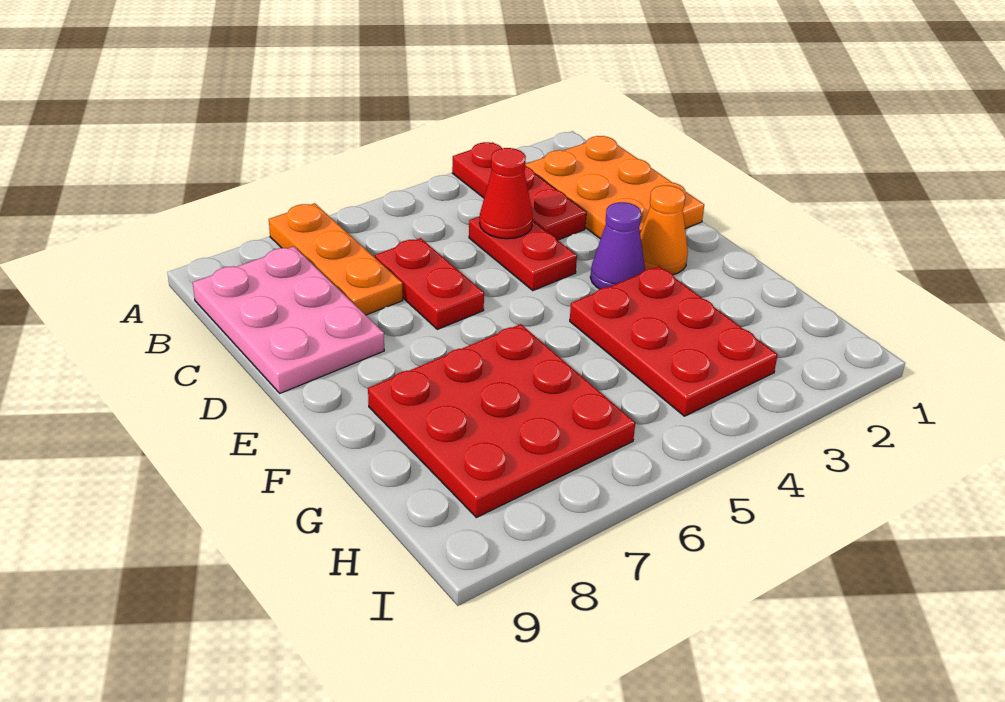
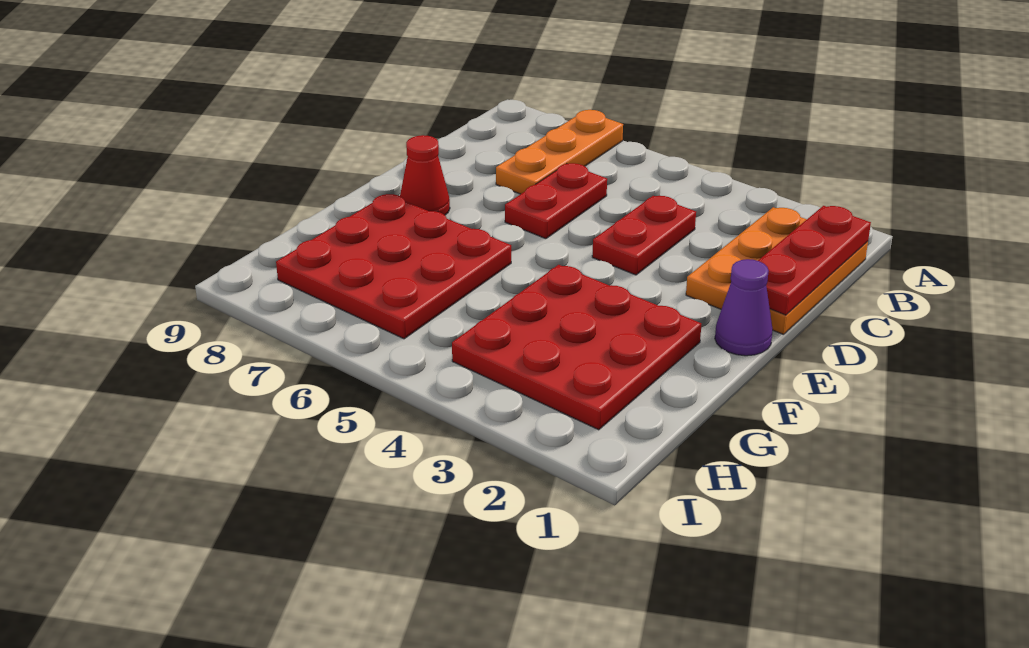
red plate A3:C3 level 1 -> red plate B1:D1 level 2
pink plate B8:D9 level 1 -> none
red cone C4 level 2 -> red cone E8 level 1
orange cone E2 level 1 -> none
purple cone E3 level 1 -> purple cone E1 level 1
red plate F3:H4 level 1 -> red plate F2:H4 level 1

